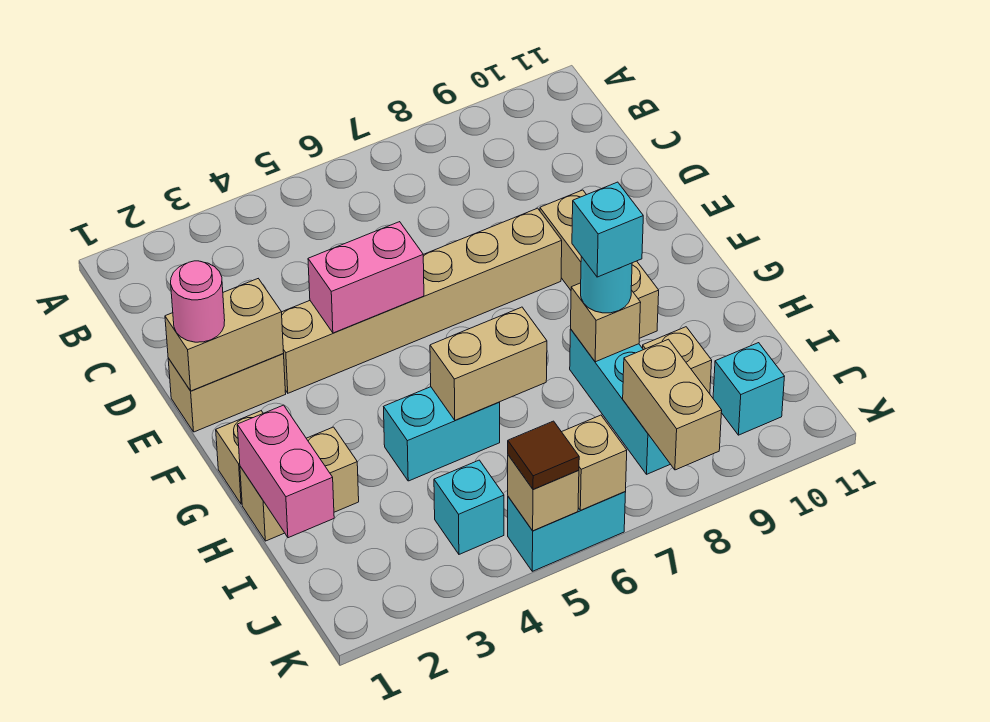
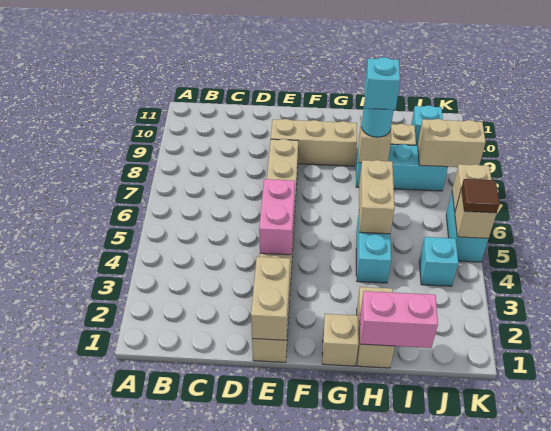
pink round brick E1 level 3 -> none

